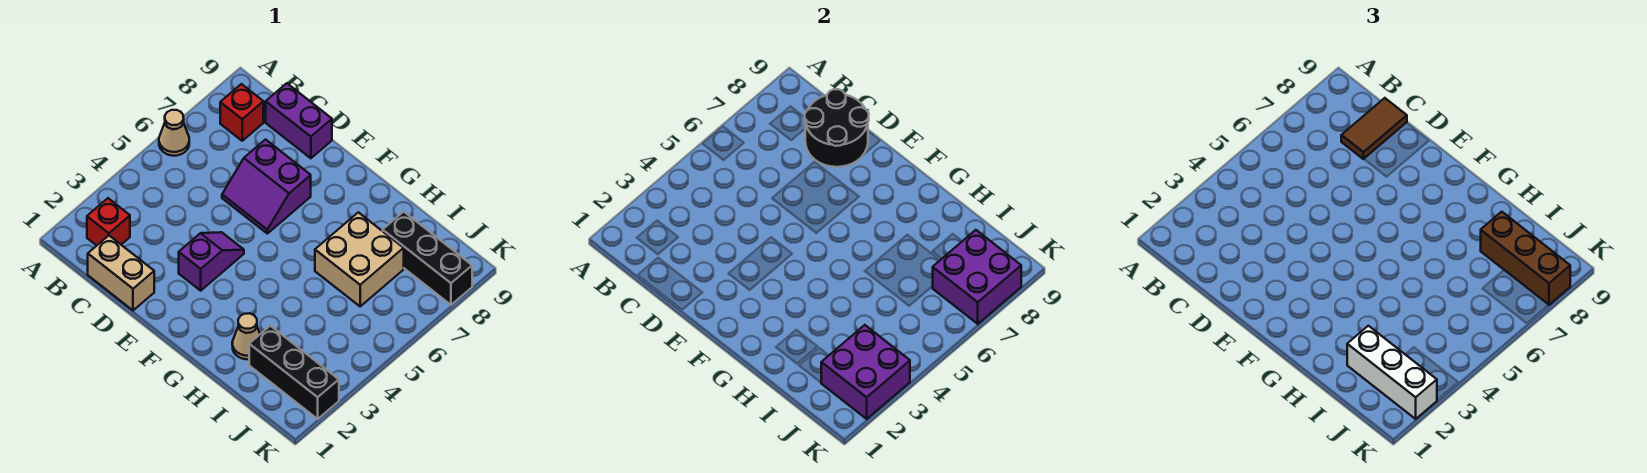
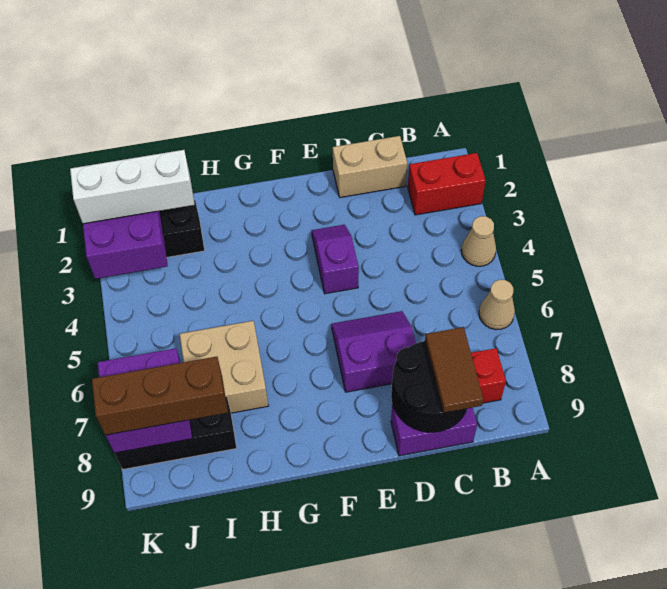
red brick B2 level 1 -> red brick A2:B2 level 1
purple slope E3:E4 level 1 top 3 -> purple slope E3:E4 level 1 top 4
tan cone H2 level 1 -> tan cone A4 level 1

